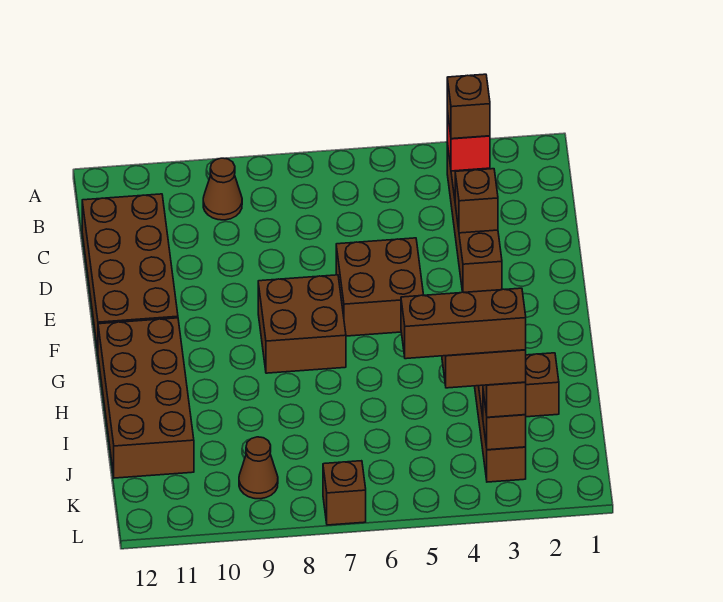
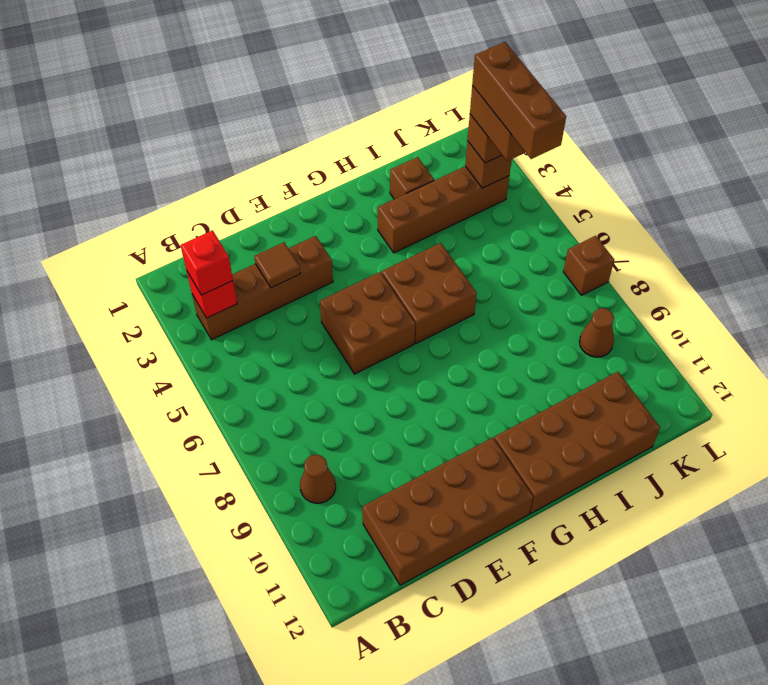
brown brick B3 level 3 -> red brick B3 level 3
brown brick D3 level 2 -> brown tile D3 level 2
brown brick F7:G8 level 1 -> brown brick G5:H6 level 1

